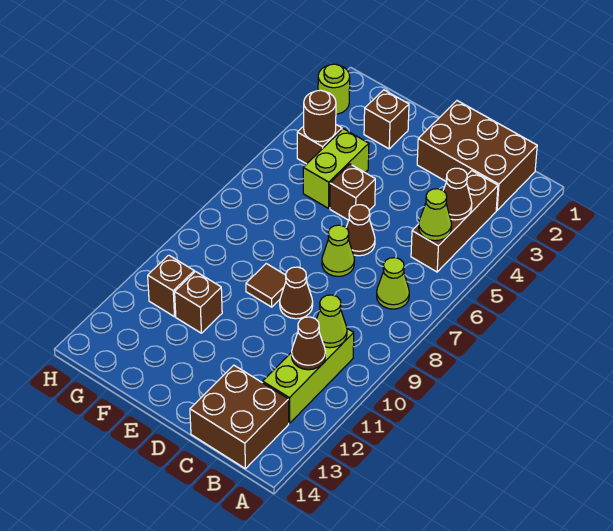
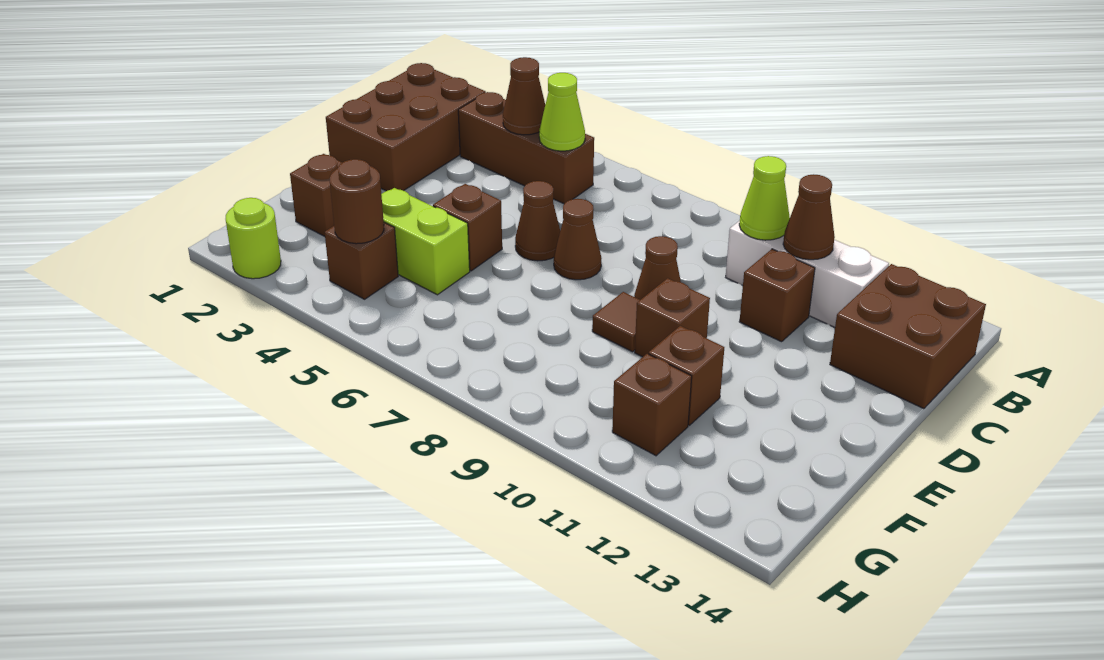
lime cone B7 level 1 -> none
lime brick B10:B12 level 1 -> white brick B10:B12 level 1
none -> brown brick C11 level 1
lime cone D7 level 1 -> brown cone D7 level 1
none -> brown brick E10 level 1

